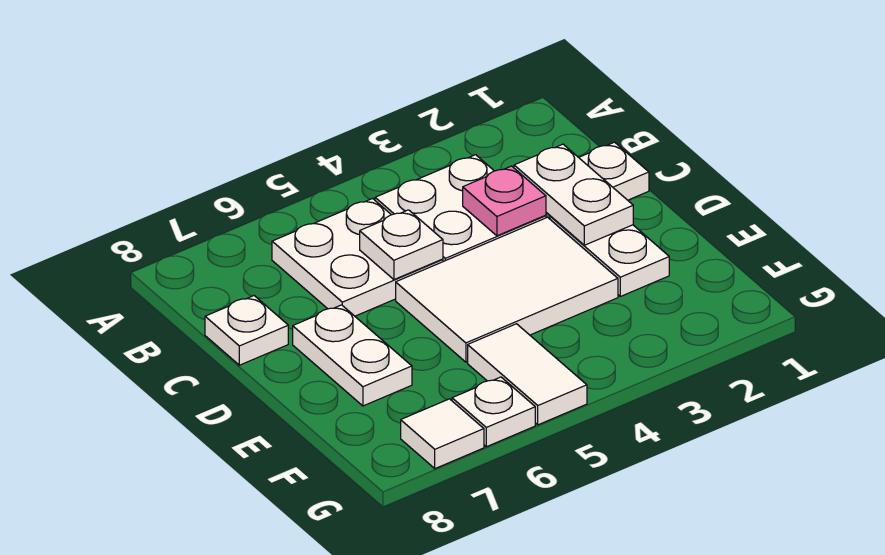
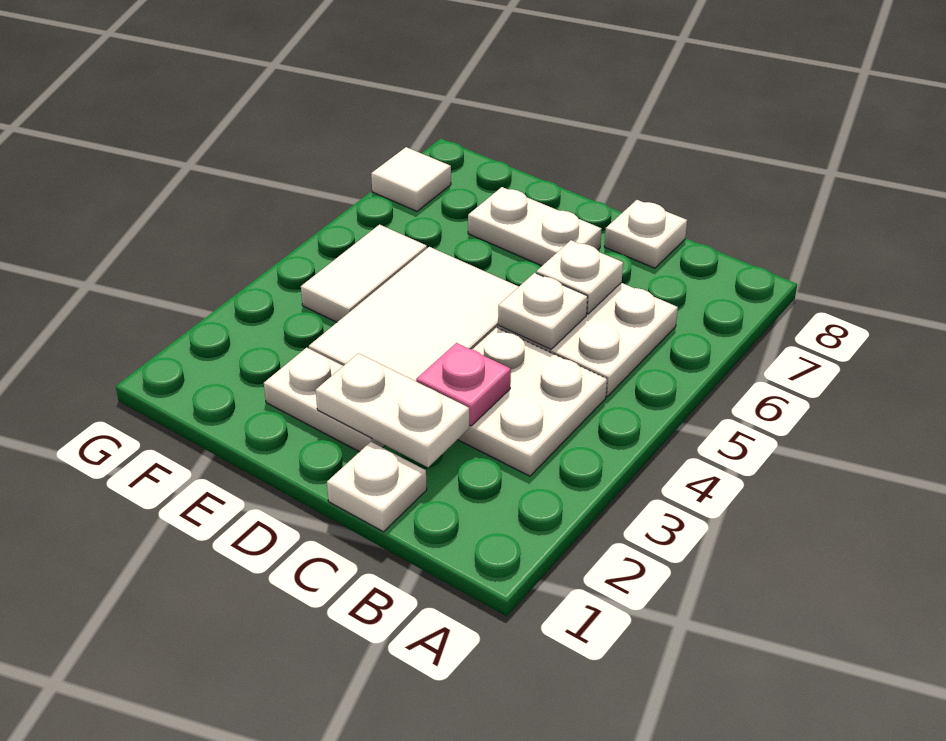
white tile F5:G5 level 1 -> white tile F4:F5 level 1
white plate G6 level 1 -> white plate C6 level 2

